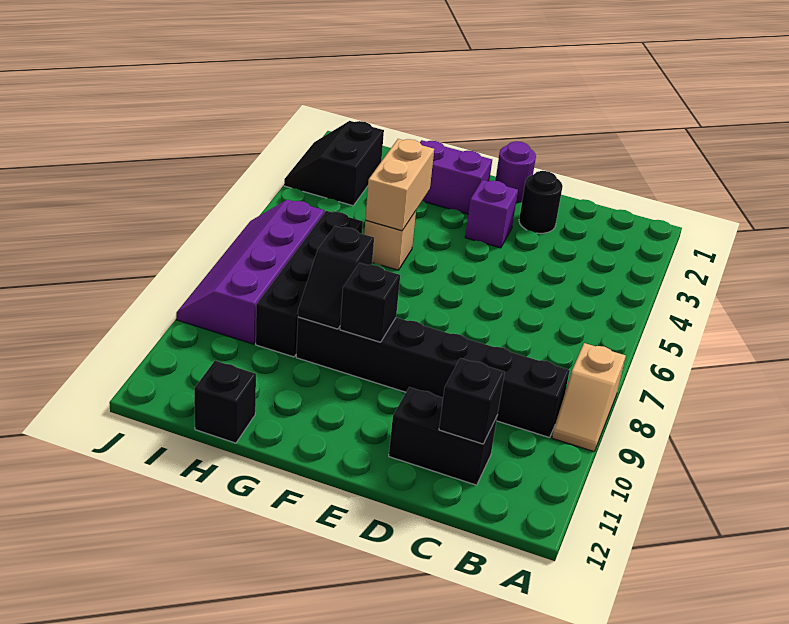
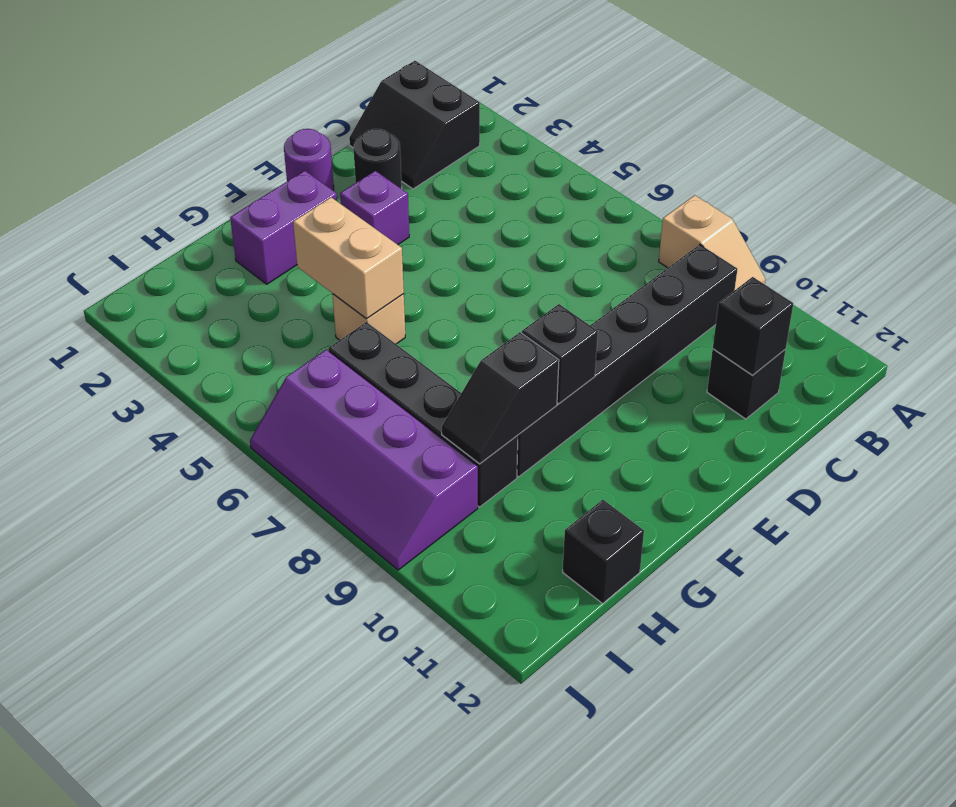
black brick C11:D11 level 1 -> black brick C11 level 1
black slope G8:G9 level 2 top 8 -> black slope G9:H9 level 2 top G
black slope I2:J3 level 1 top I -> black slope B1:C2 level 1 top B

